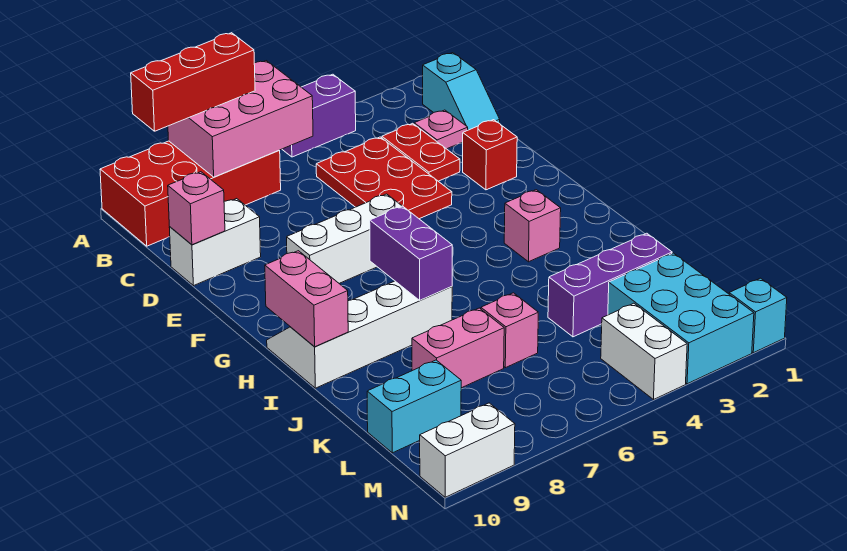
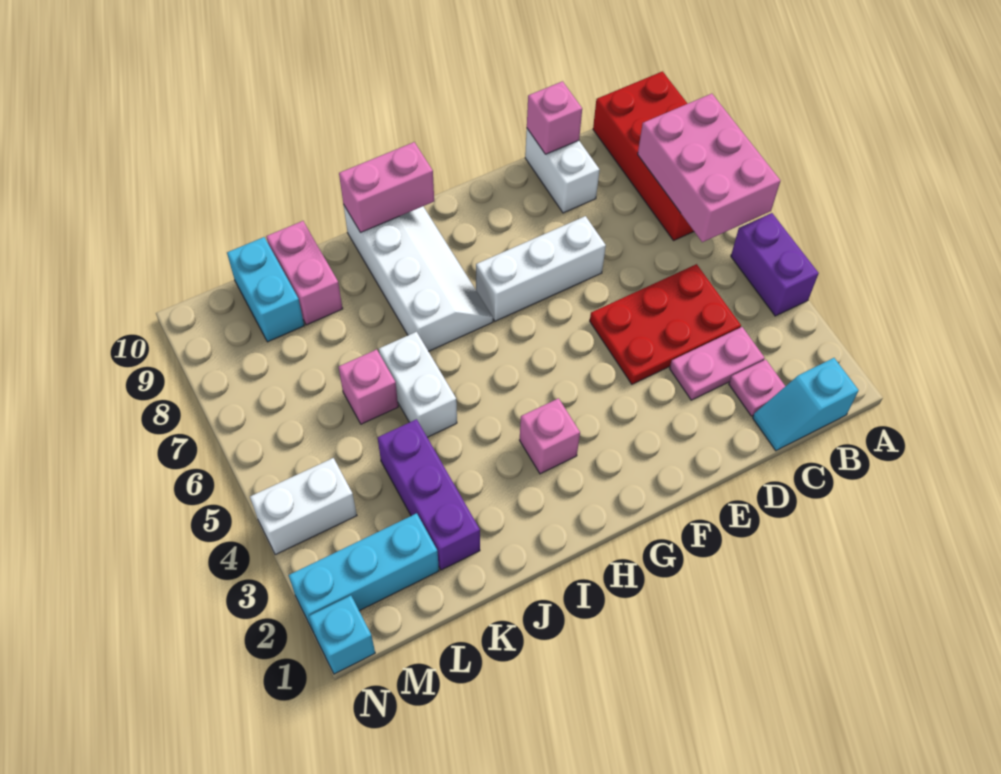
red brick A7:A9 level 3 -> none
red plate C3:D3 level 1 -> pink plate C3:D3 level 1
red brick E2 level 1 -> none
white brick F6:F8 level 1 -> white brick E7:G7 level 1
purple brick H7:I7 level 2 -> none
pink brick K7:K8 level 1 -> pink brick K9:K10 level 1
cyan brick L2:N3 level 1 -> cyan brick L2:N2 level 1
white brick N9:N10 level 1 -> white brick J5:J6 level 1

